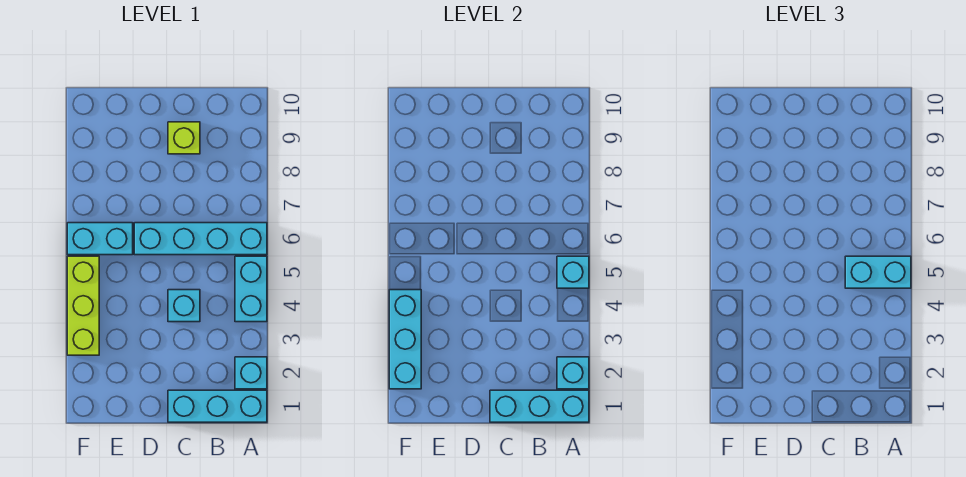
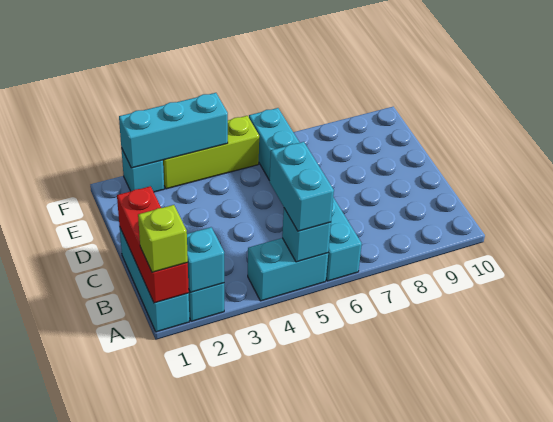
cyan brick A1:C1 level 2 -> red brick A1:C1 level 2
cyan brick C4 level 1 -> cyan brick F2 level 1
lime brick C9 level 1 -> lime brick A1 level 3

